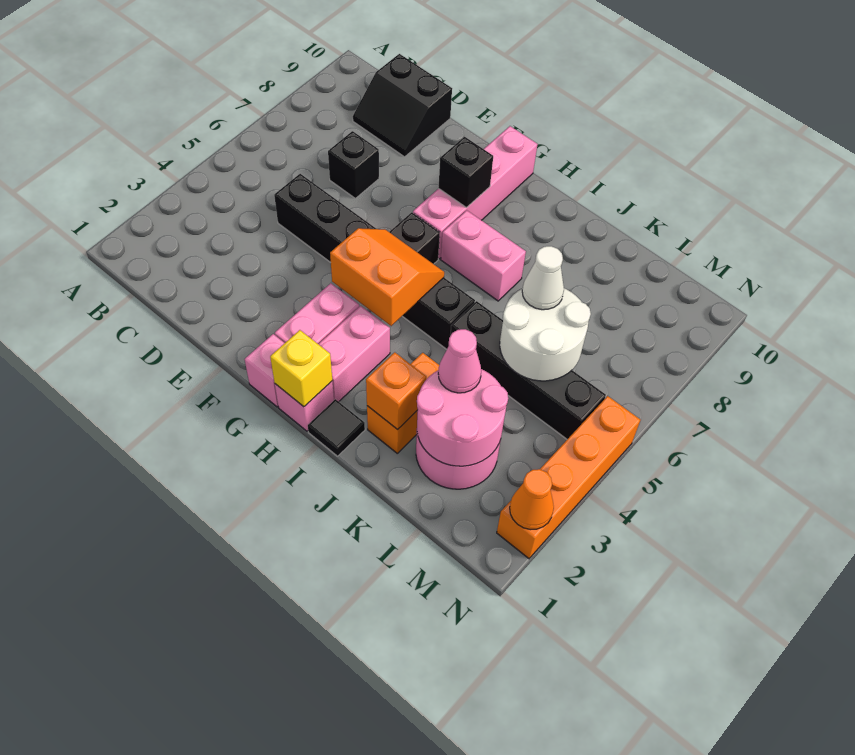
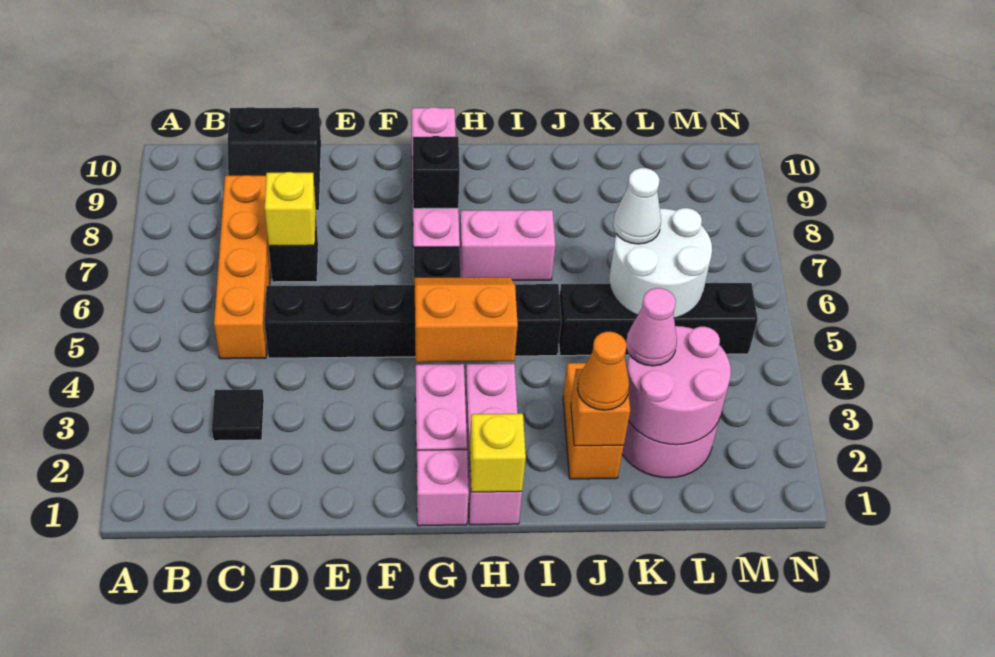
none -> yellow brick D7 level 2
black tile I1 level 1 -> black tile C3 level 1
orange brick N2:N5 level 1 -> orange brick C5:C8 level 1
orange cone N2 level 2 -> orange cone J2 level 3

